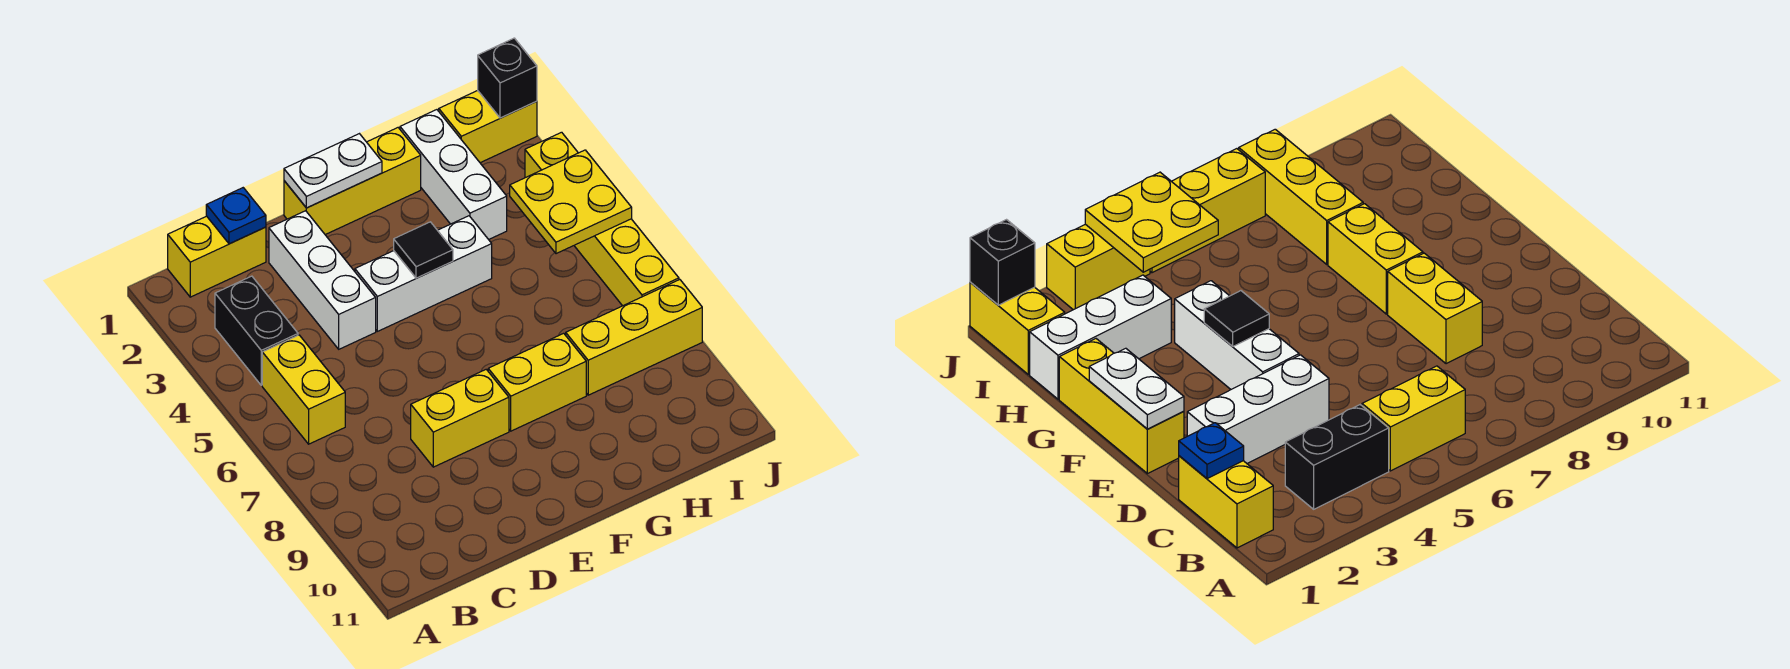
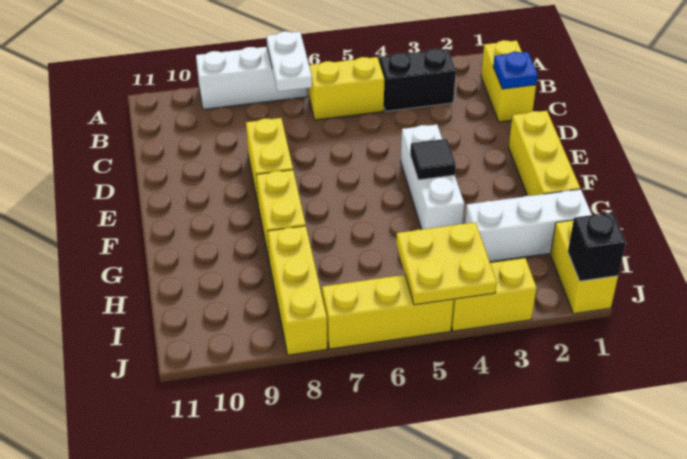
white brick D2:D4 level 1 -> white brick A7:A9 level 1
white plate E1:F1 level 2 -> white plate A7:B7 level 2

